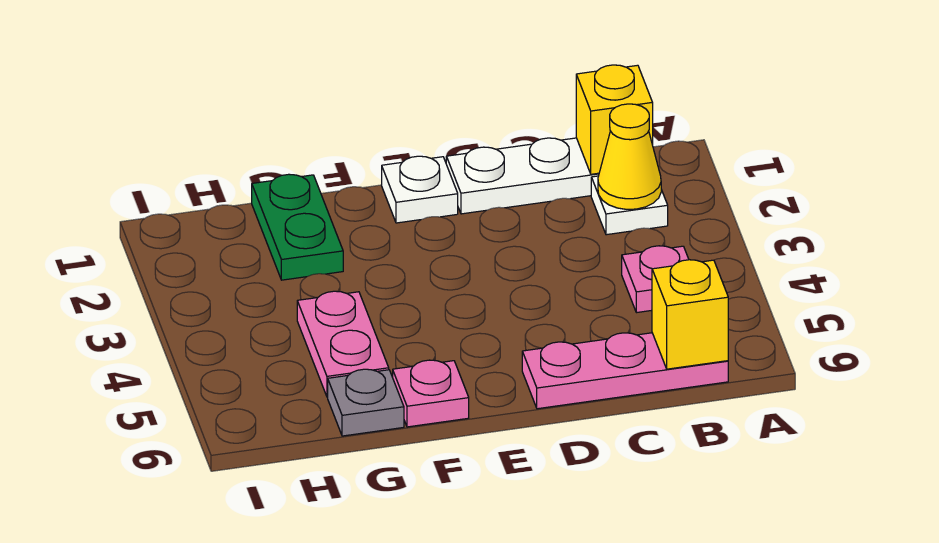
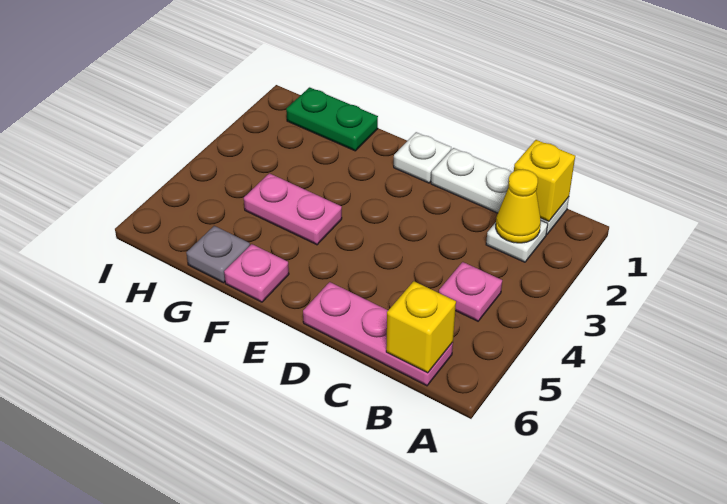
green plate G1:G2 level 1 -> green plate G1:H1 level 1
pink plate G4:G5 level 1 -> pink plate F4:G4 level 1

